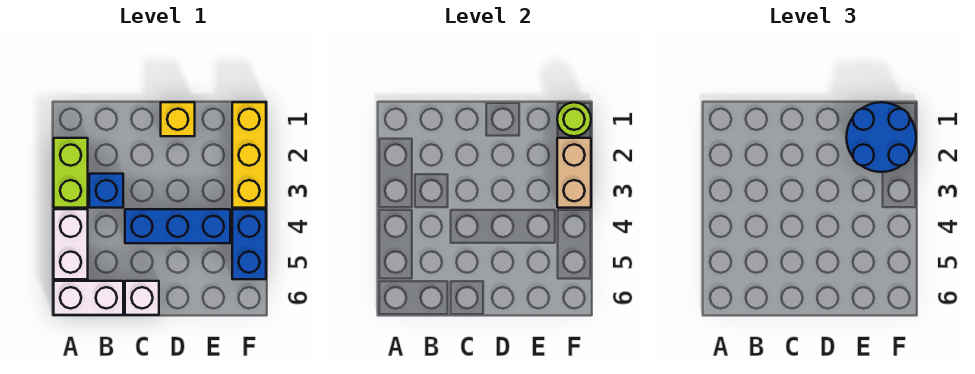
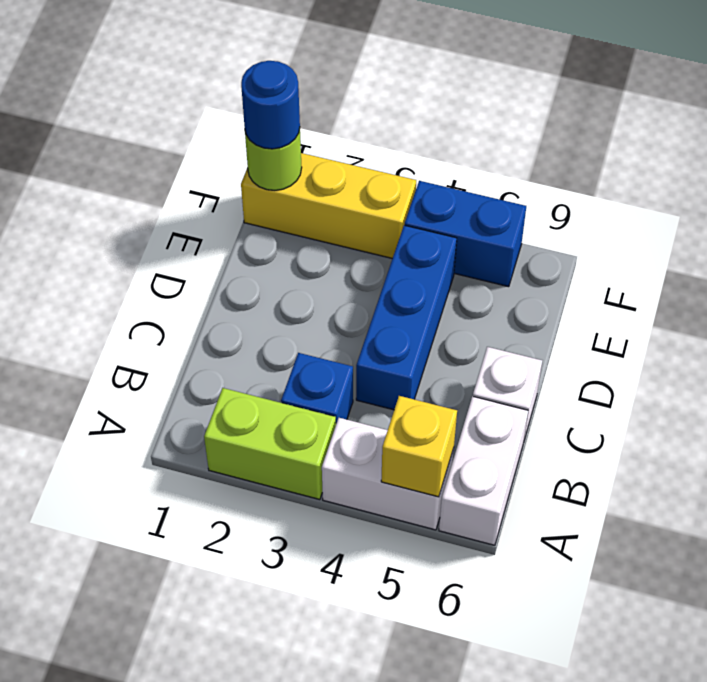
yellow brick D1 level 1 -> yellow brick A5 level 2
blue round brick E1:F2 level 3 -> blue round brick F1 level 3
tan brick F2:F3 level 2 -> none

